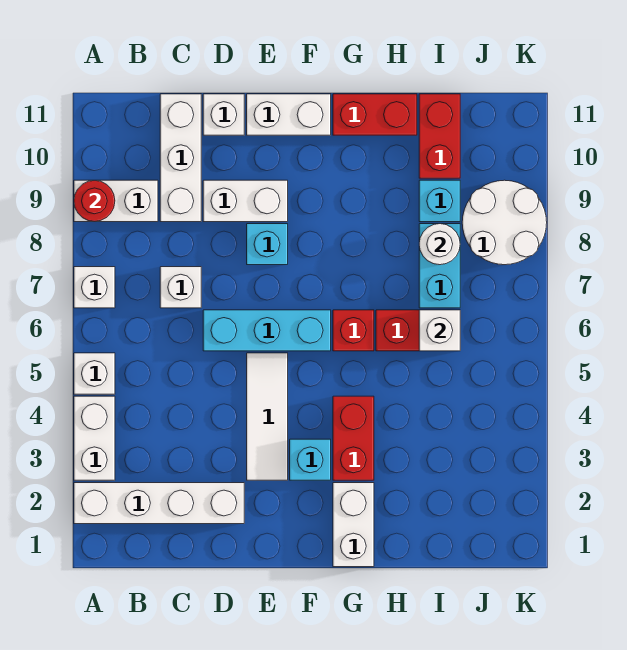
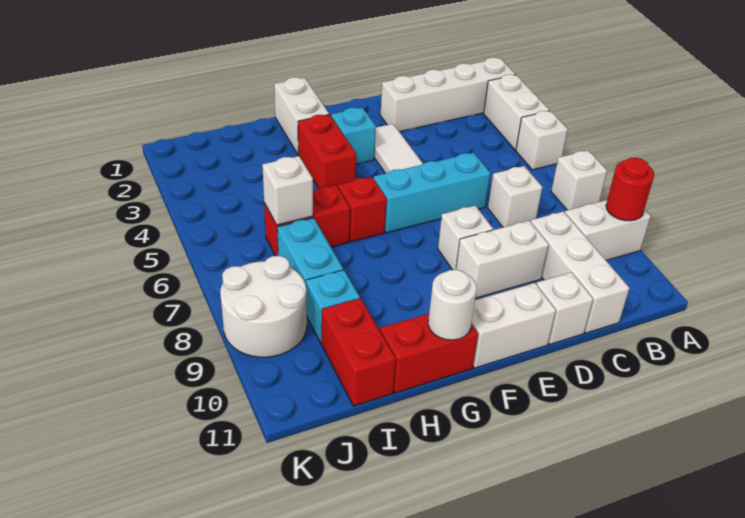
cyan brick E8 level 1 -> white brick E8 level 1
white round brick I8 level 2 -> white round brick G11 level 2

